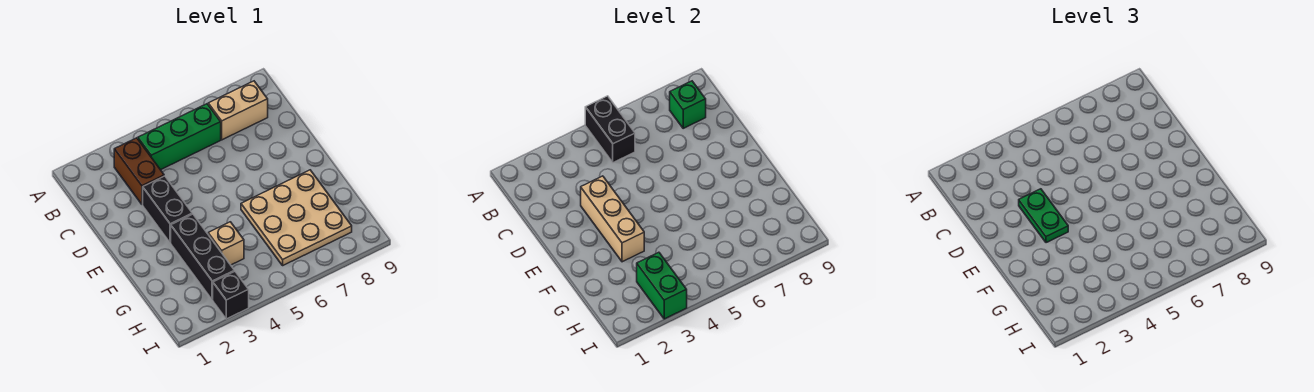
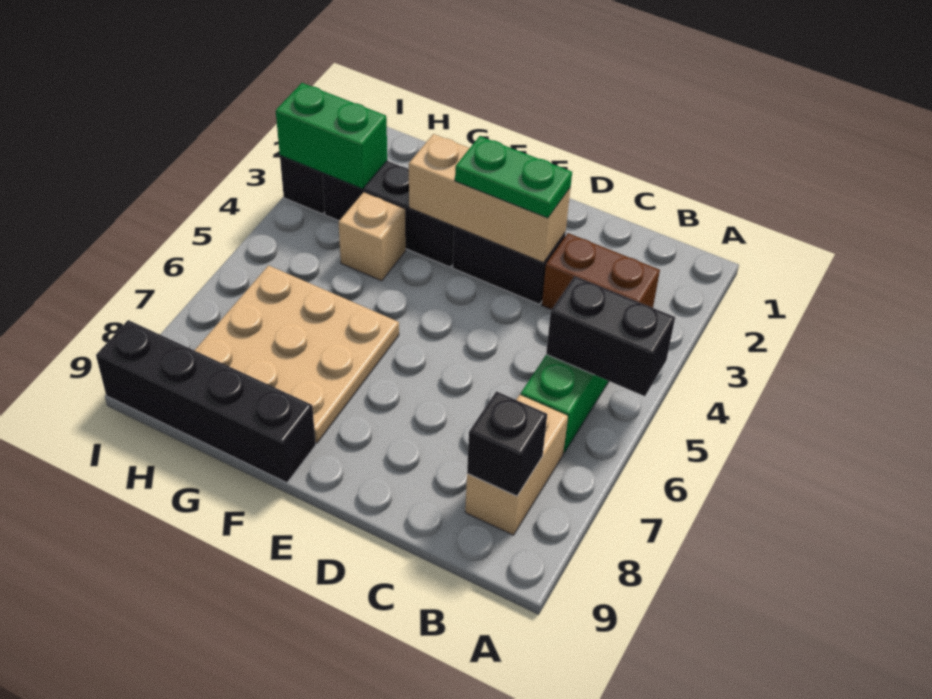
green brick B8 level 2 -> black brick B8 level 2
none -> black brick F9:I9 level 1

